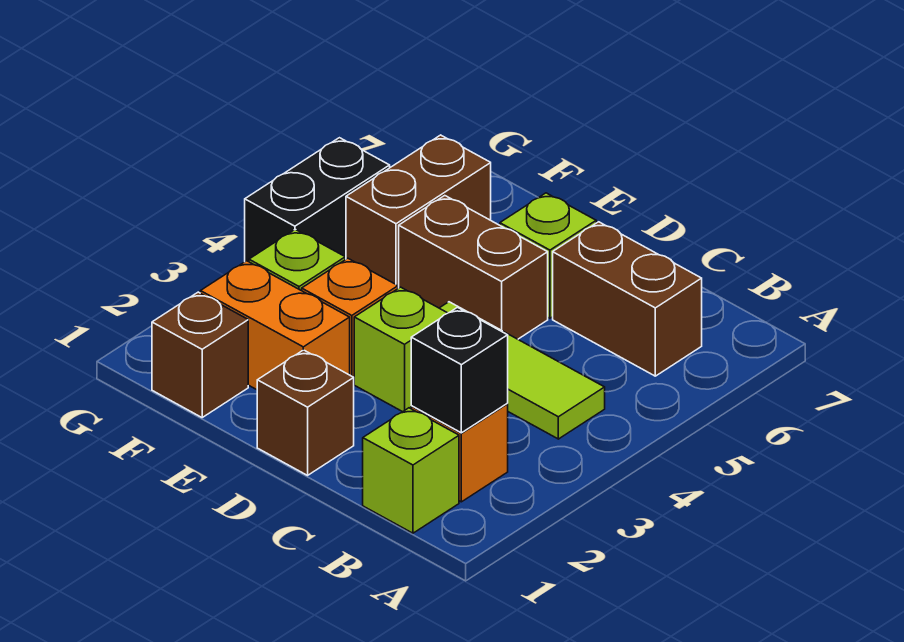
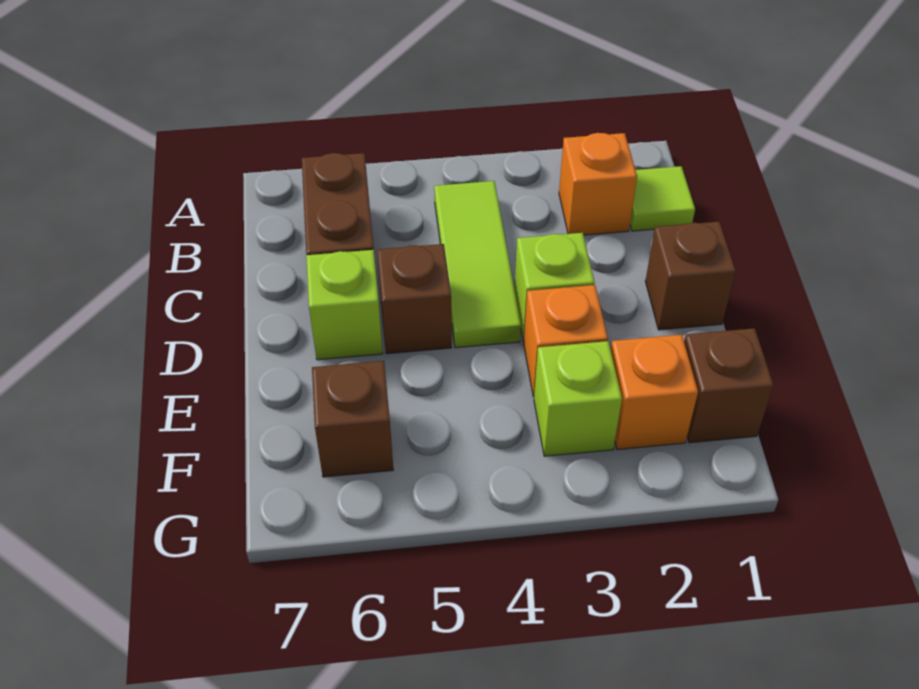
lime brick B1 level 1 -> lime tile B1 level 1
black brick B2 level 2 -> none
brown brick D5:E5 level 1 -> brown brick D5 level 1
orange brick E2:F2 level 1 -> orange brick F2 level 1
brown brick F5:F6 level 1 -> brown brick F6 level 1
black brick G4:G5 level 1 -> none

